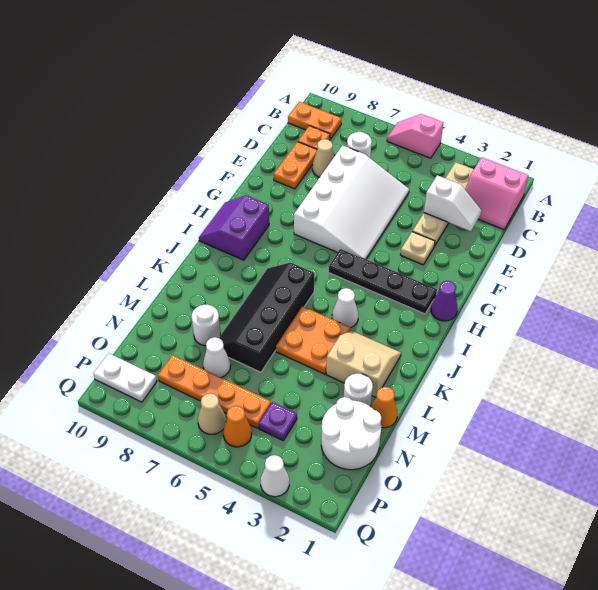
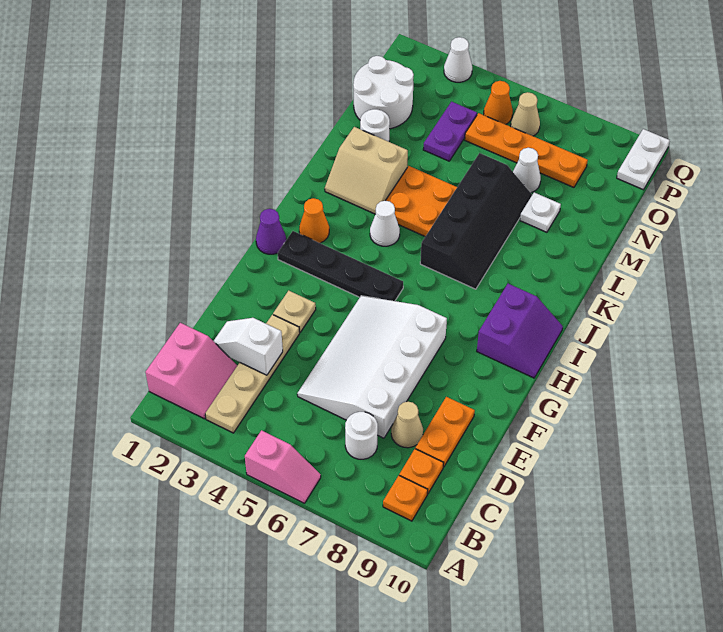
pink slope B1:C2 level 1 top B -> pink slope B1:C2 level 1 top 1
orange plate B9:B10 level 1 -> orange plate B9 level 1
orange cone M1 level 1 -> orange cone I2 level 1
white round brick M8 level 1 -> white plate M8 level 1
purple plate O4 level 1 -> purple plate N4:O4 level 1
white plate P9:P10 level 1 -> white plate P10:Q10 level 1

